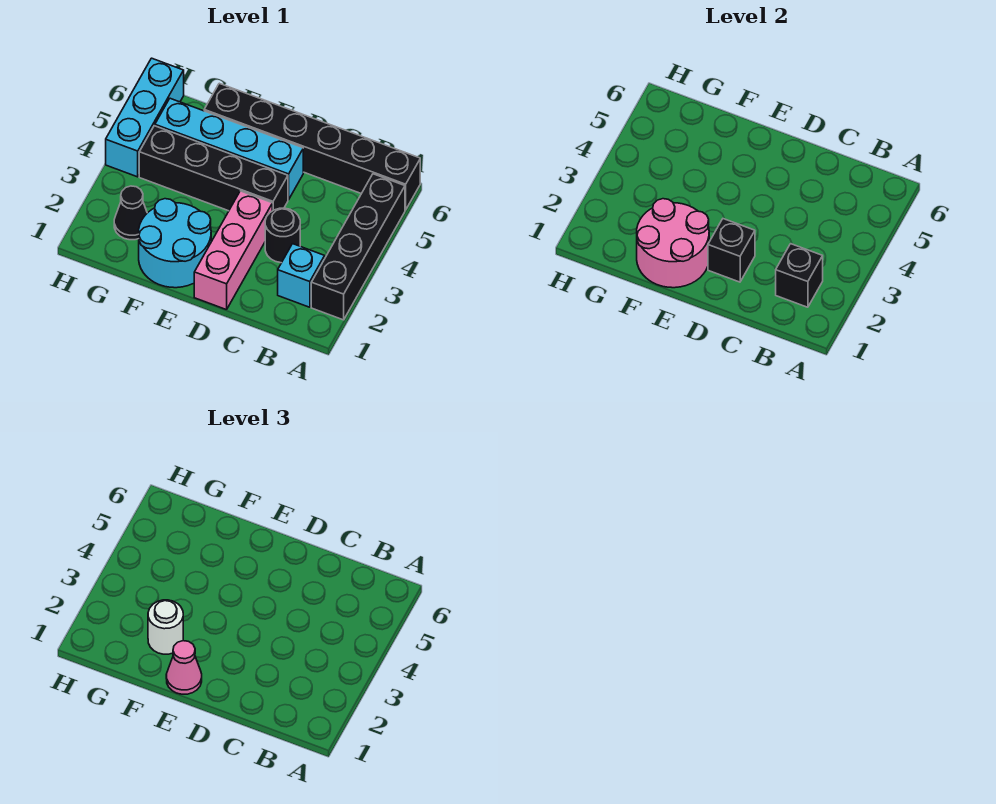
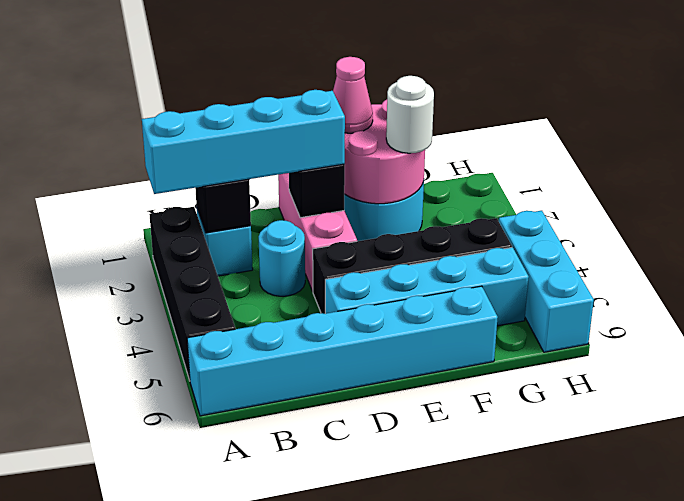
none -> cyan brick A2:D2 level 3
black brick A6:F6 level 1 -> cyan brick A6:F6 level 1
black round brick C3 level 1 -> cyan round brick C3 level 1
black cone G2 level 1 -> none

